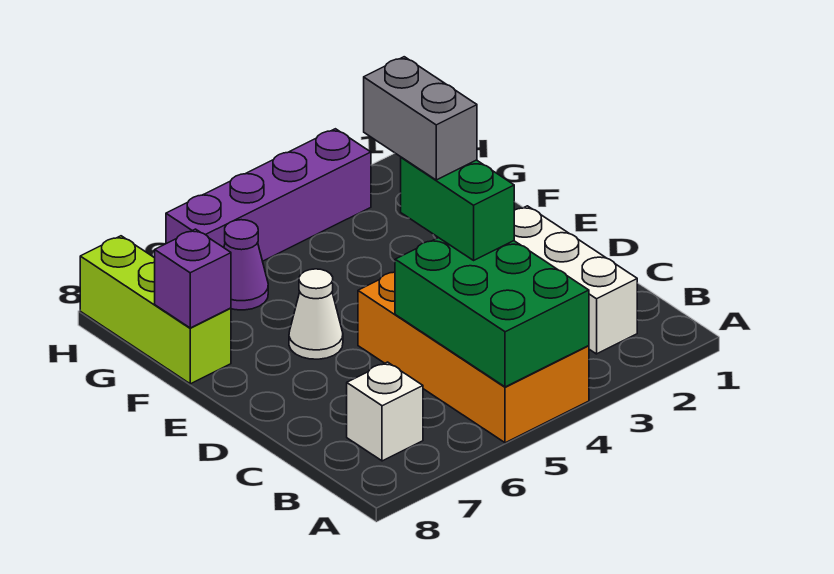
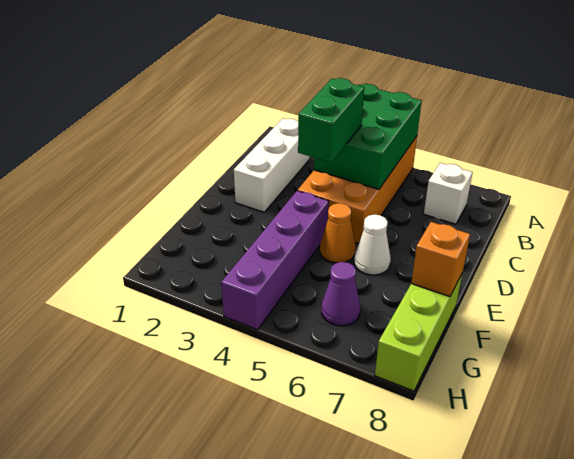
grey brick D4:E4 level 4 -> none
none -> orange cone E5 level 1
purple brick F8 level 2 -> orange brick F8 level 2
purple brick H3:H6 level 1 -> purple brick E4:H4 level 1

